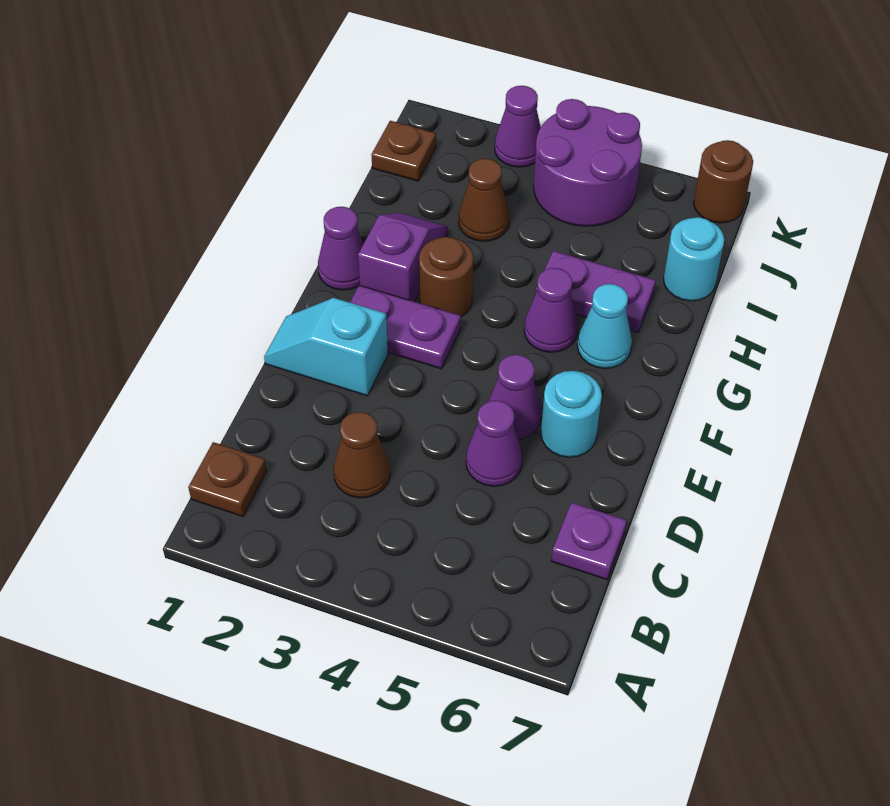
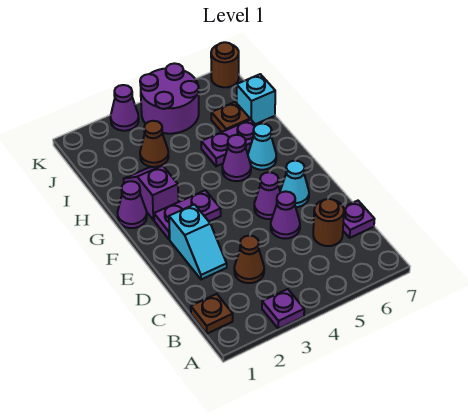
none -> purple plate A3 level 1
cyan slope E1:E2 level 1 top 2 -> cyan slope D2:E2 level 1 top E
cyan round brick E6 level 1 -> cyan cone E6 level 1
brown round brick G3 level 1 -> brown round brick C6 level 1
cyan round brick I7 level 1 -> cyan brick I7 level 1
brown plate J1 level 1 -> brown plate I6 level 1

